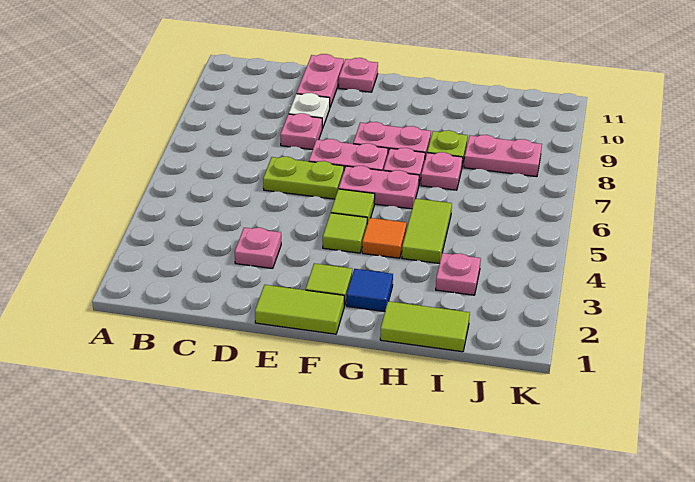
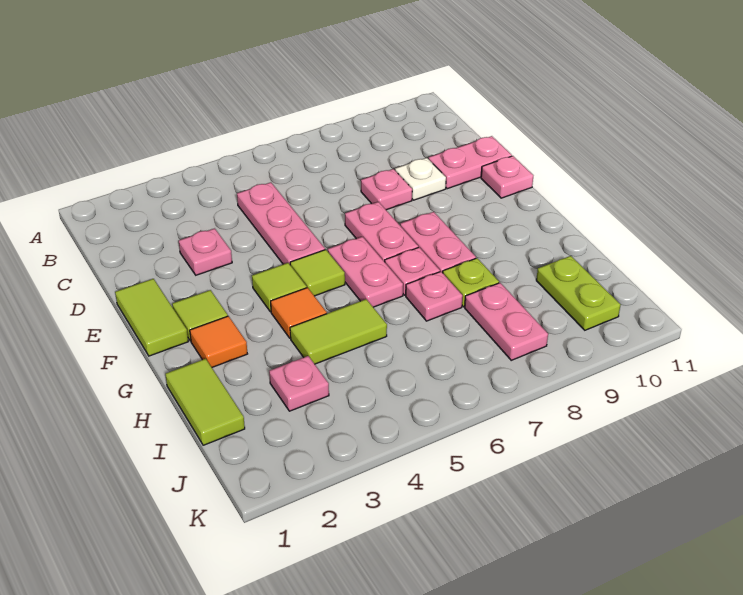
none -> pink plate C5:E5 level 1
lime plate D6:E6 level 1 -> lime plate I10:J10 level 1
blue tile G2 level 1 -> orange tile G2 level 1

